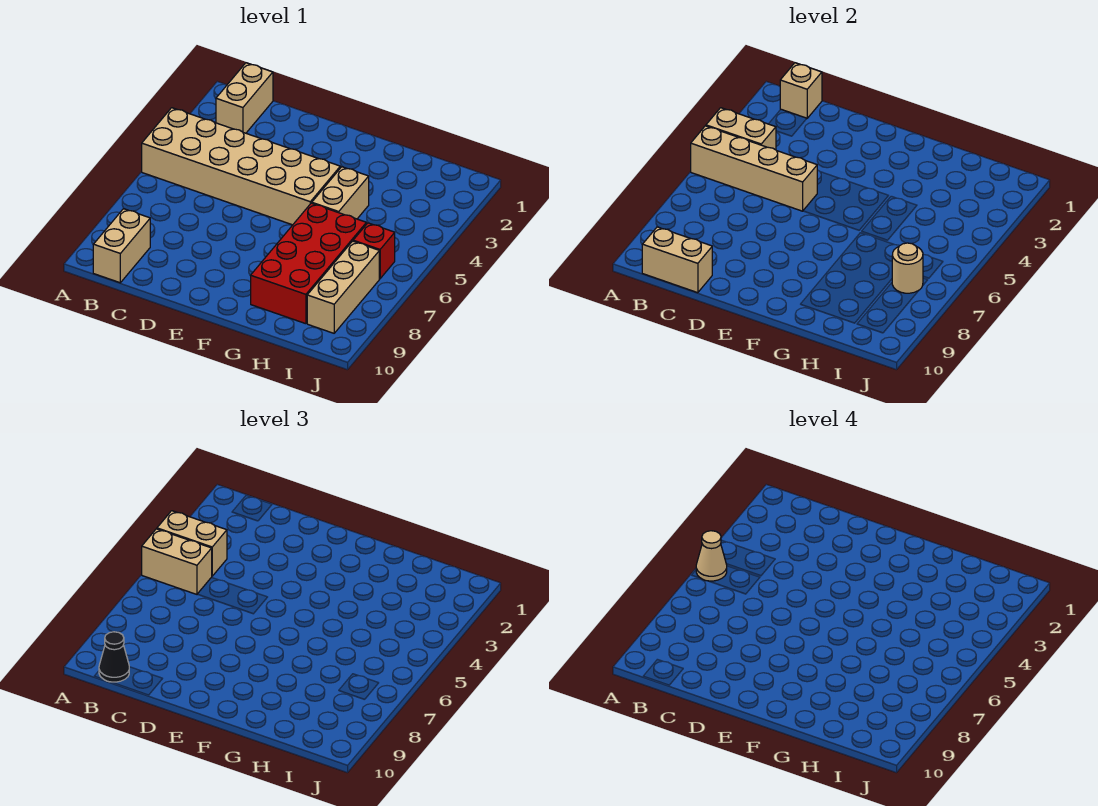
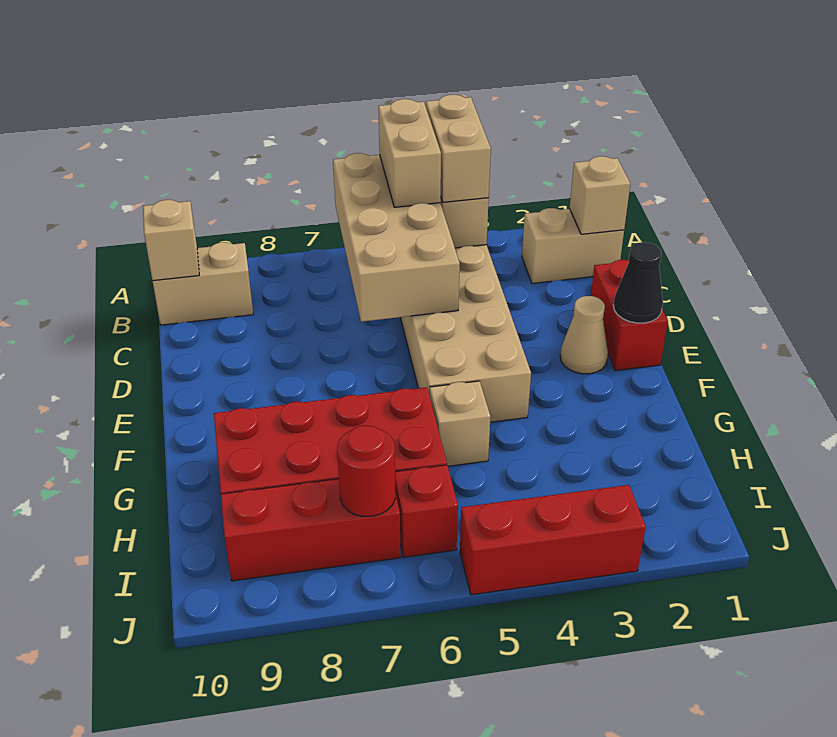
tan brick A5:D5 level 2 -> tan brick A5:D6 level 2
tan cone A5 level 4 -> tan cone E2 level 1
tan brick B10:C10 level 2 -> tan brick B10 level 2
black cone B10 level 3 -> black cone E1 level 2
none -> red brick D1:E1 level 1
tan brick G4:G5 level 1 -> tan brick G5 level 1
tan brick I7:I9 level 1 -> red brick I7:I9 level 1
tan round brick I7 level 2 -> red round brick I7 level 2
none -> red brick J3:J5 level 1

